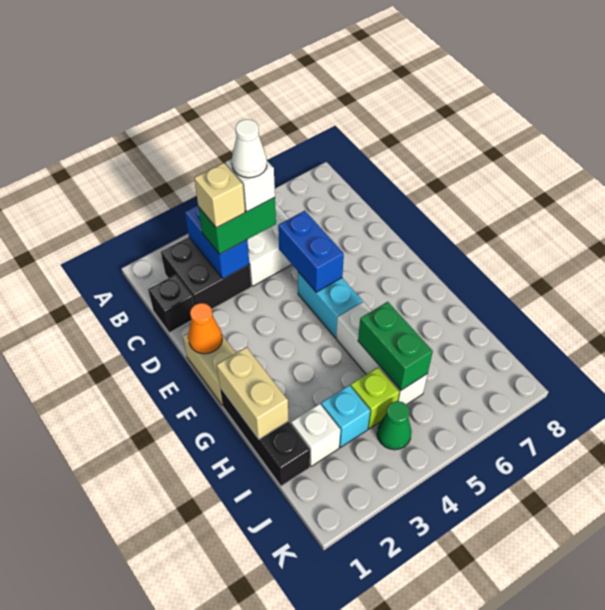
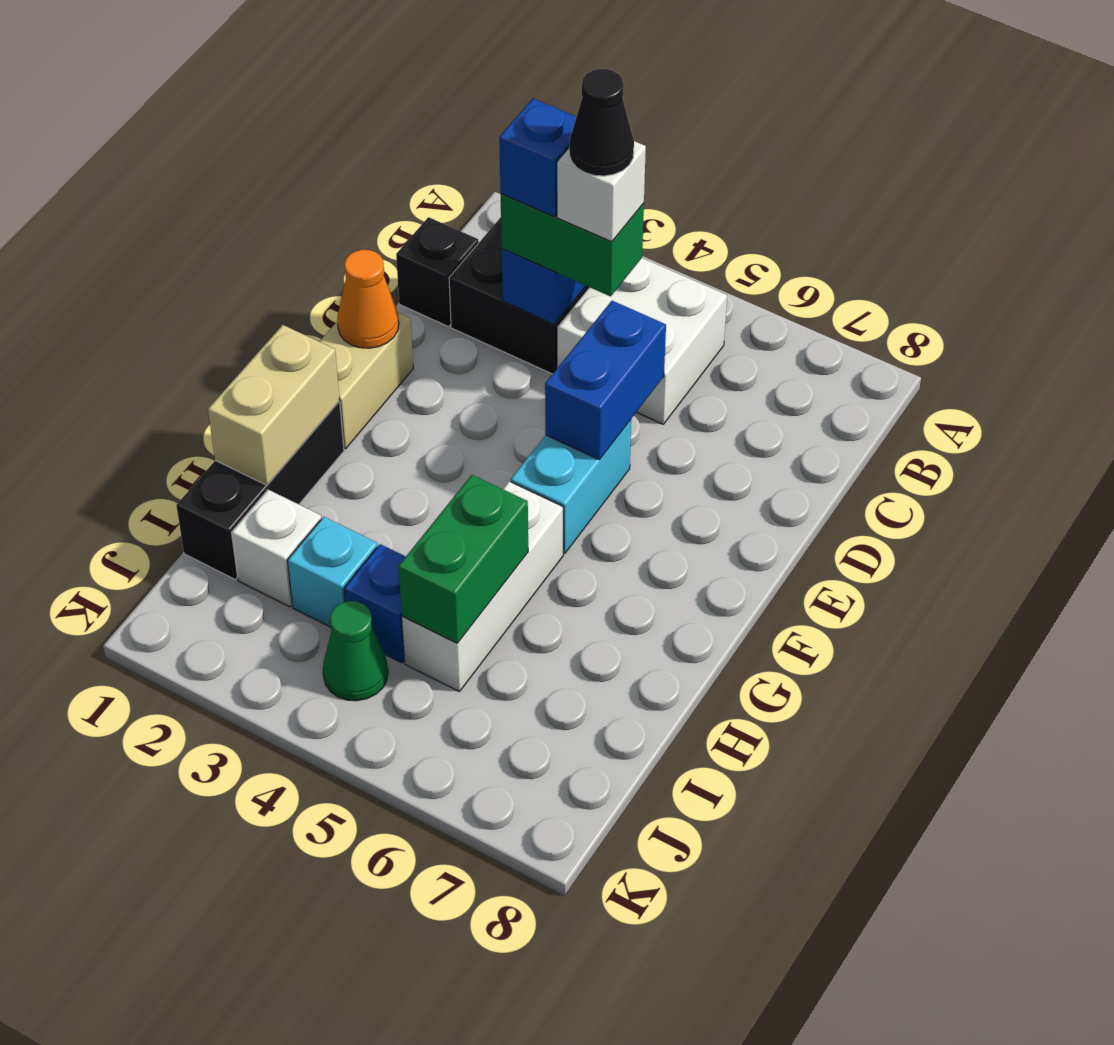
tan brick C3 level 4 -> blue brick C3 level 4
white cone C4 level 5 -> black cone C4 level 5
lime brick I4 level 1 -> blue brick I4 level 1

